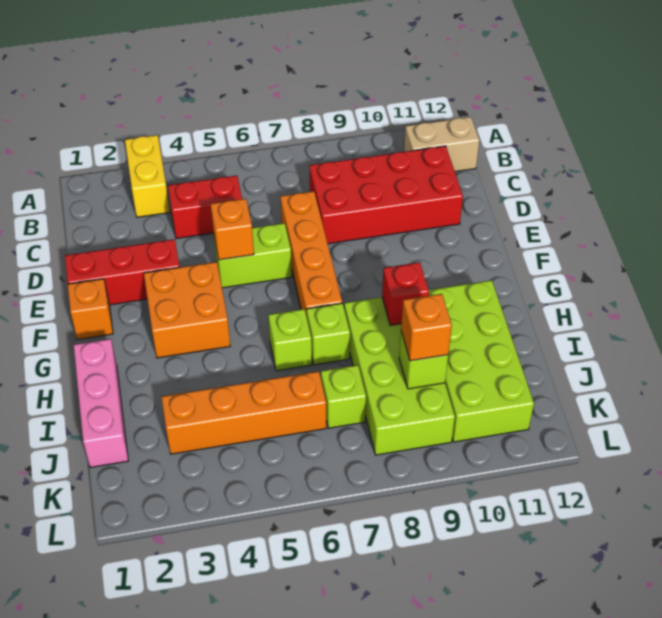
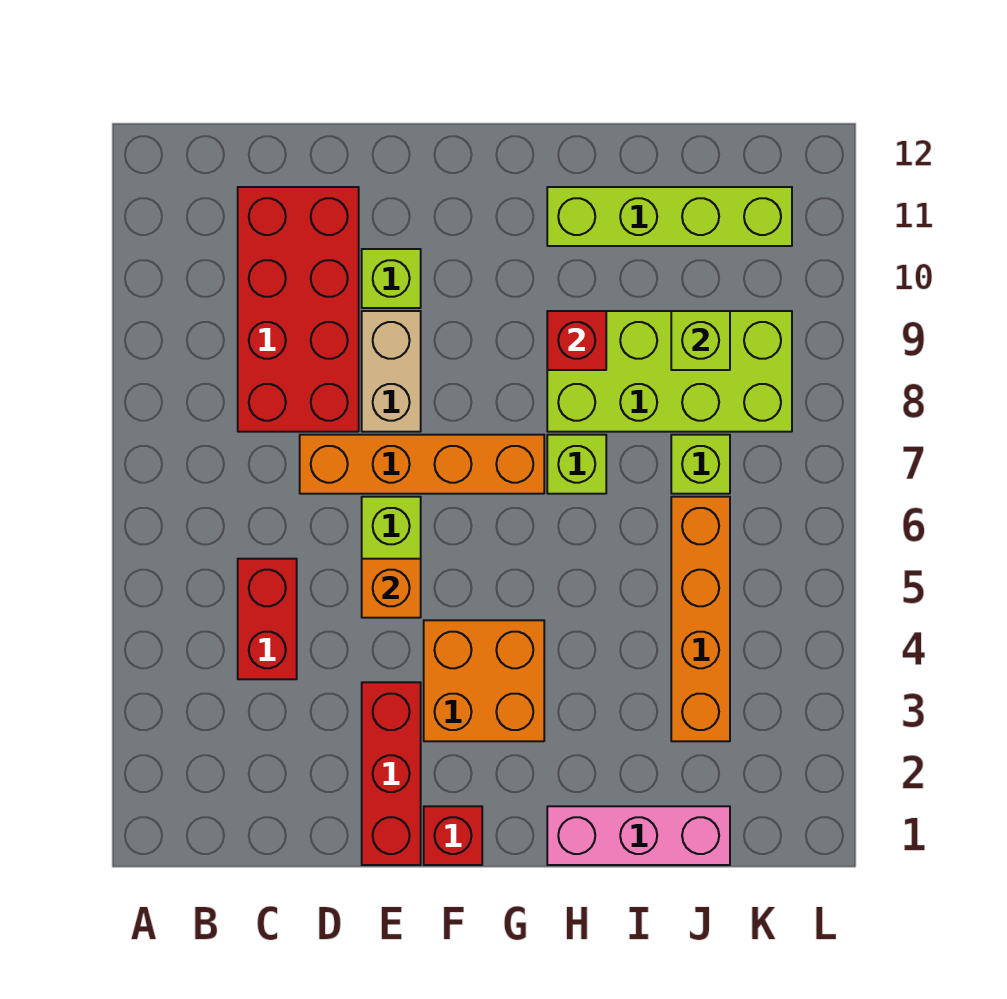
yellow brick A3:B3 level 1 -> none
tan brick B11:B12 level 1 -> tan brick E8:E9 level 1
orange brick F1 level 1 -> red brick F1 level 1
lime brick H6 level 1 -> lime brick E10 level 1
lime brick H10:K11 level 1 -> lime brick H11:K11 level 1
orange brick J9 level 3 -> none

